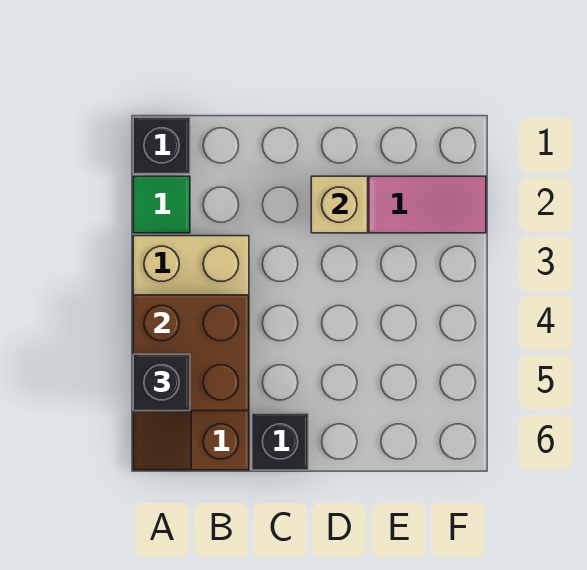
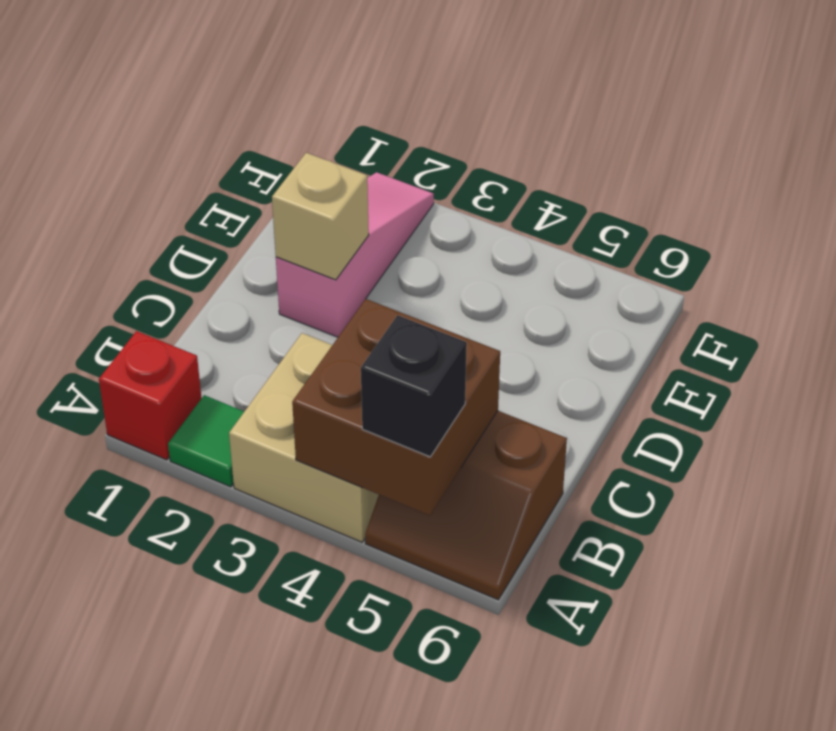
black brick A1 level 1 -> red brick A1 level 1
black brick C6 level 1 -> none

